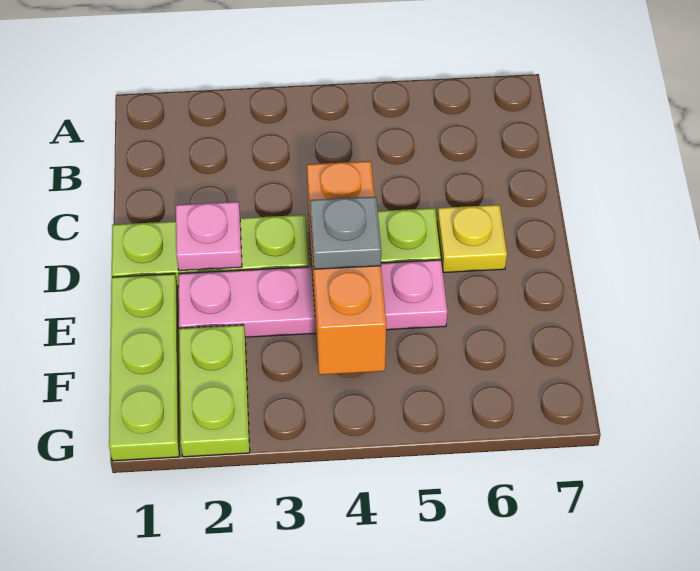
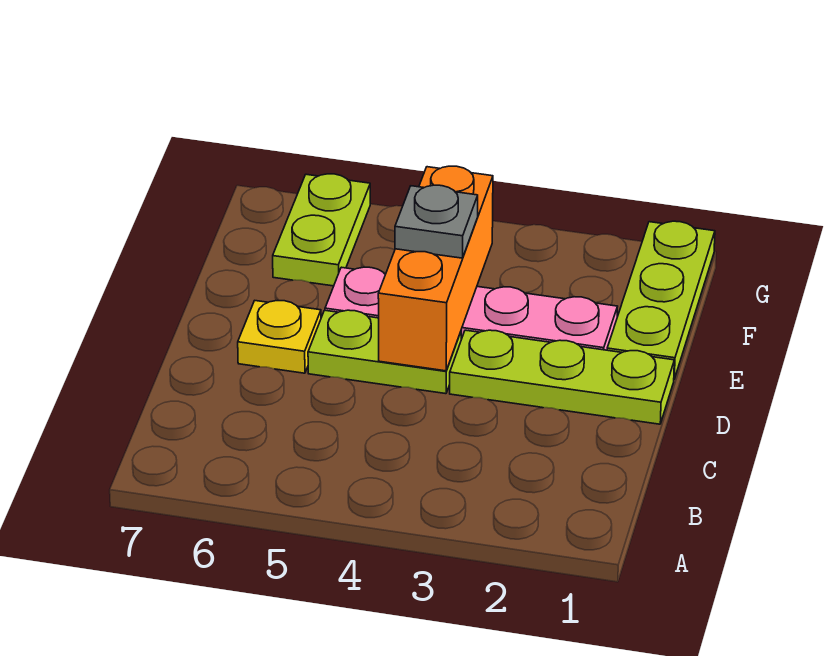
pink plate D2 level 2 -> none
lime plate F2:G2 level 1 -> lime plate F6:G6 level 1

